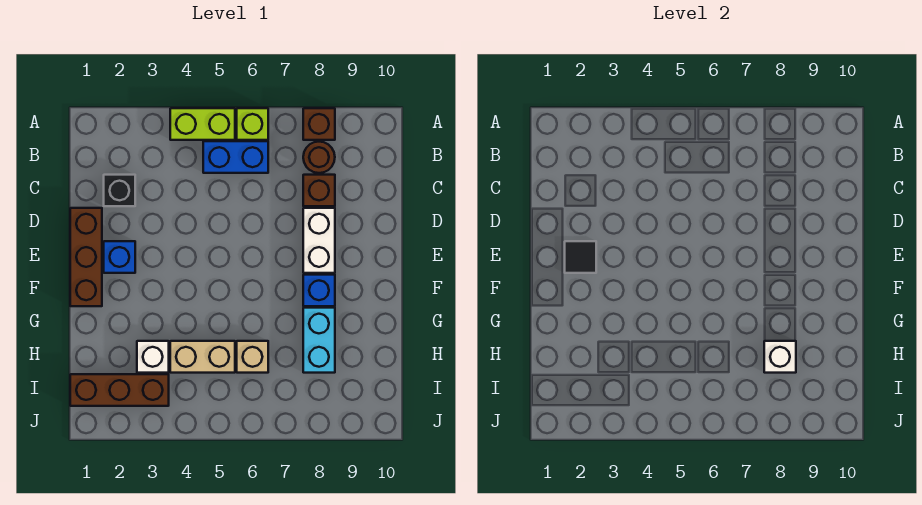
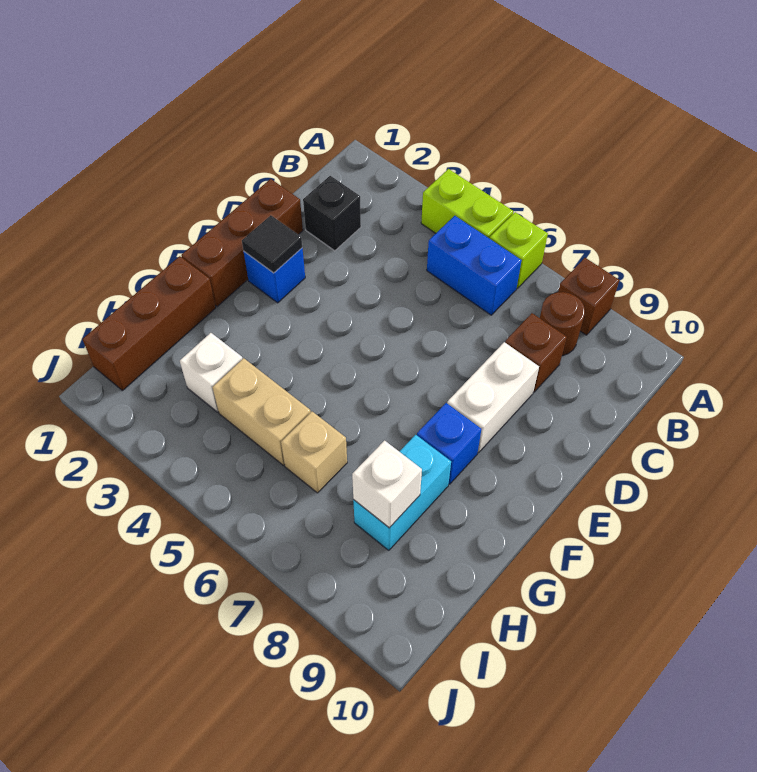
brown brick I1:I3 level 1 -> brown brick G1:I1 level 1

